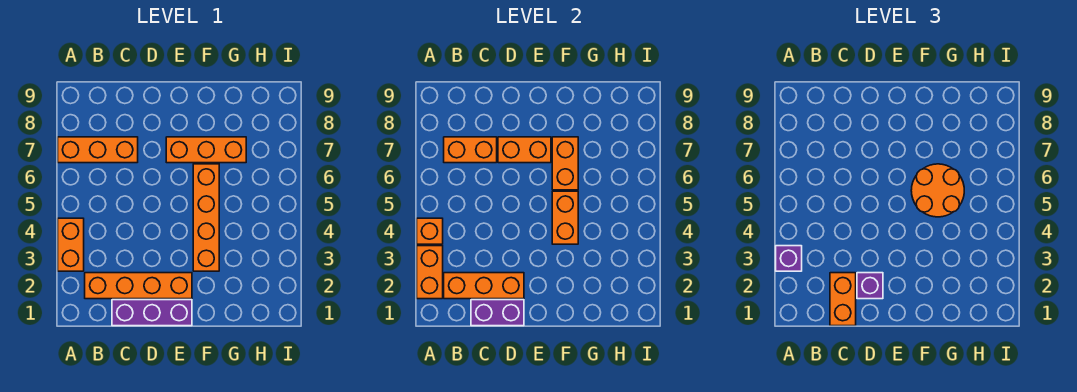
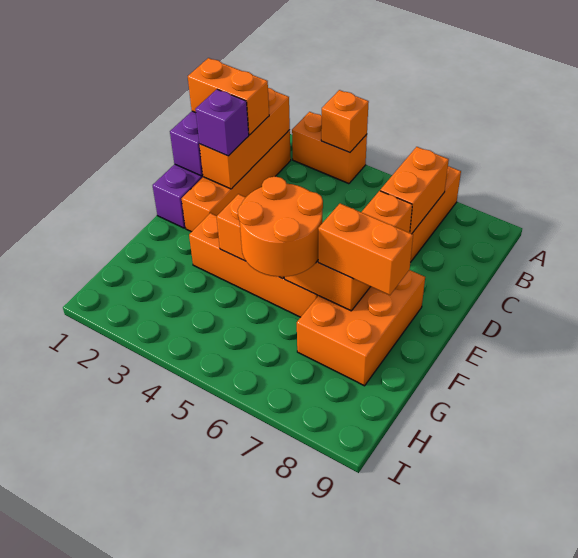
orange brick A2:A3 level 2 -> orange brick F7:F8 level 3
purple brick A3 level 3 -> none
orange brick E7:G7 level 1 -> orange brick E7:G8 level 1

